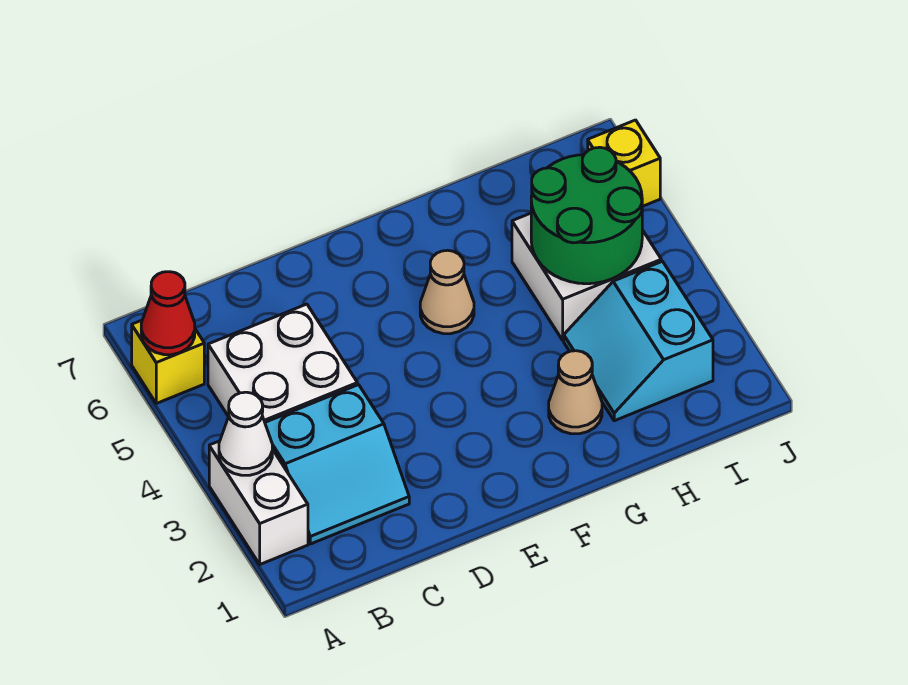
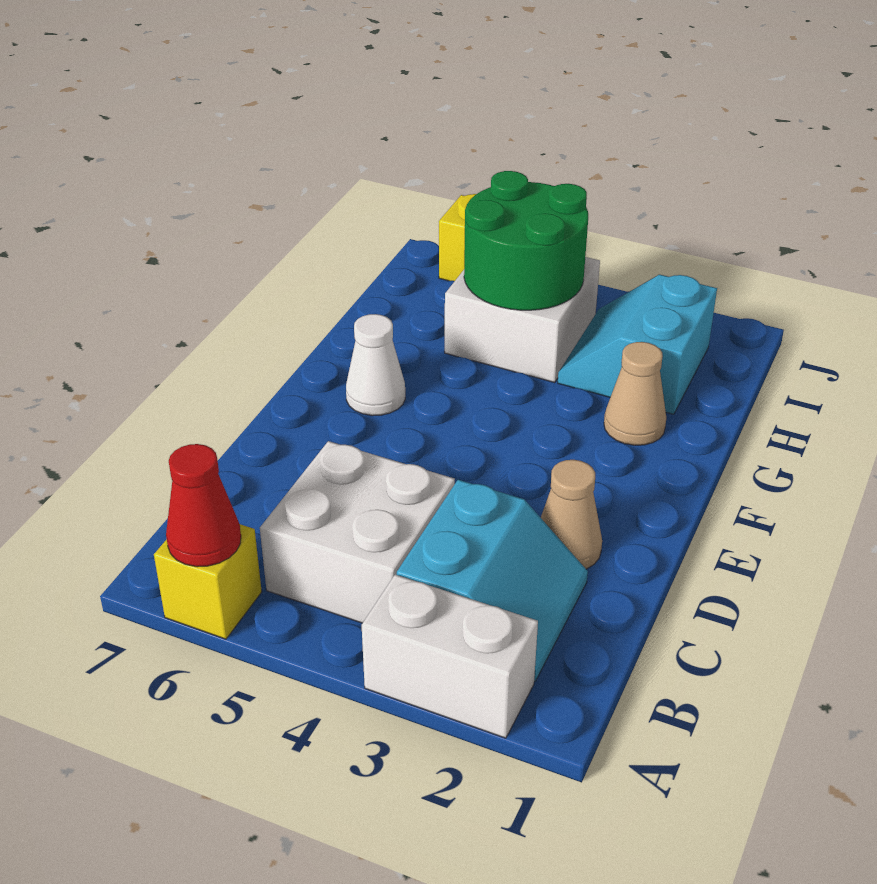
white cone A3 level 2 -> white cone F6 level 1
tan cone F5 level 1 -> tan cone D2 level 1
cyan slope H2:I3 level 1 top I -> cyan slope H2:I3 level 1 top 2

